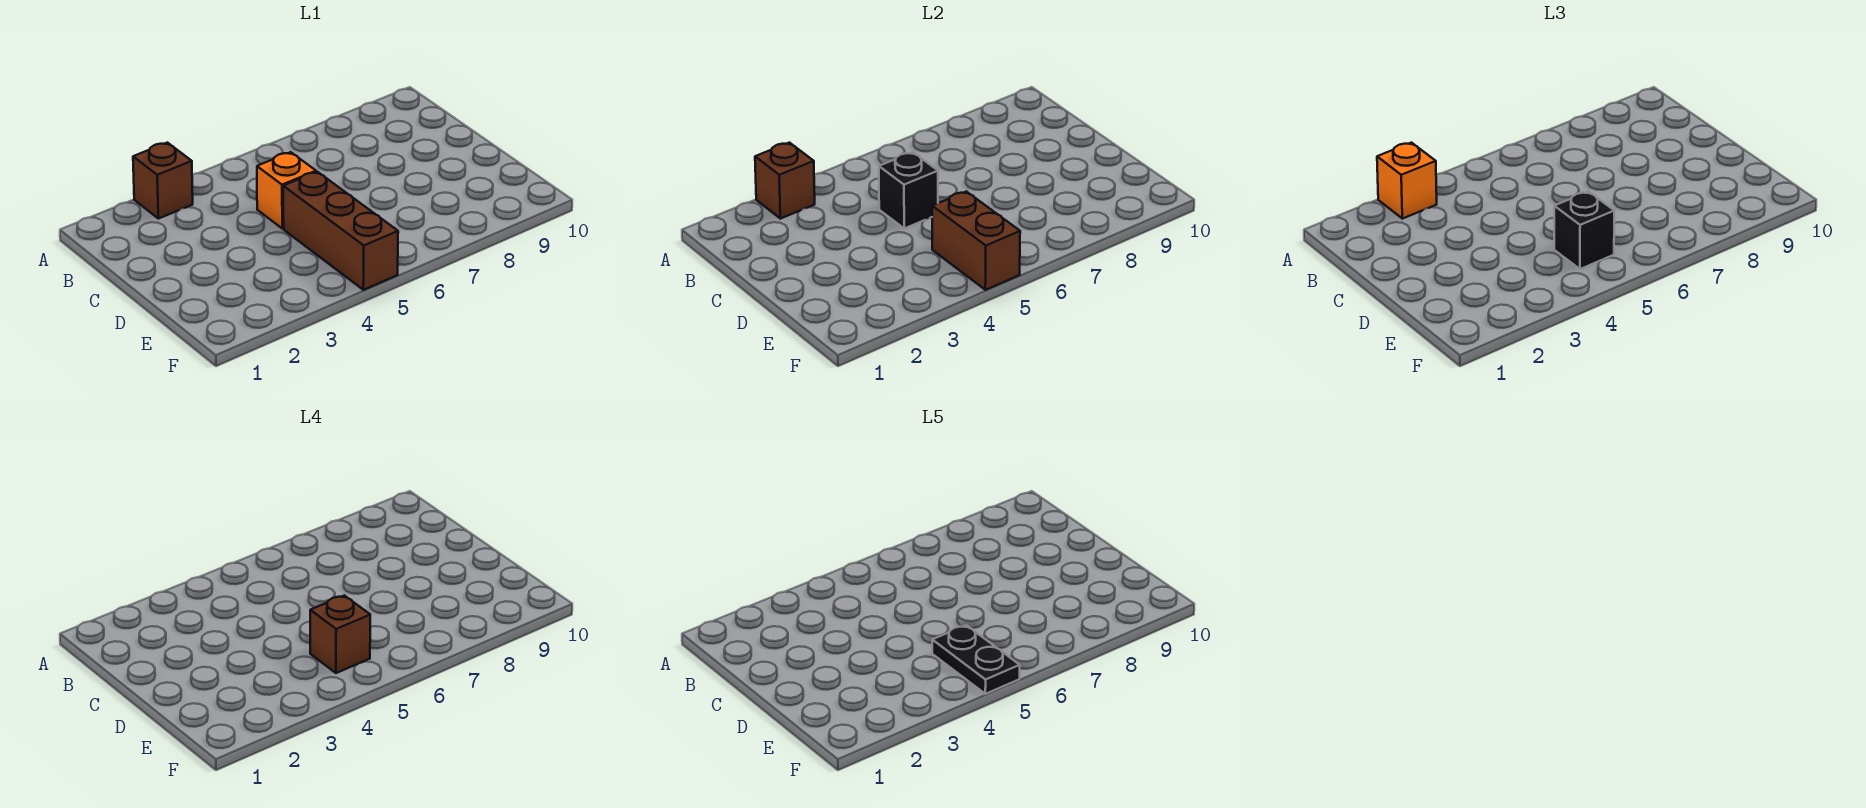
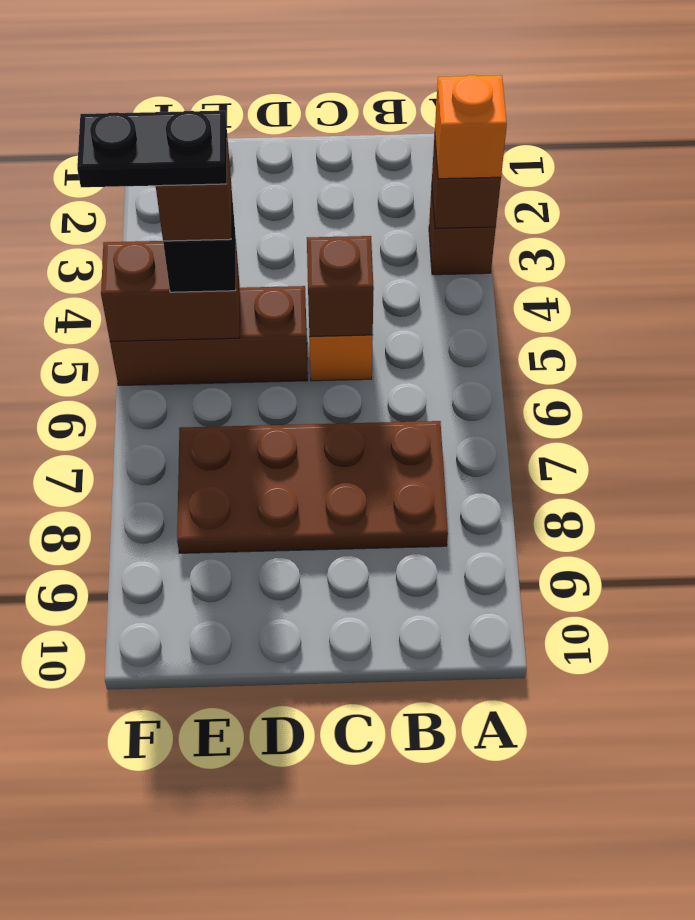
none -> brown plate B7:E8 level 1
black brick C5 level 2 -> brown brick C5 level 2

